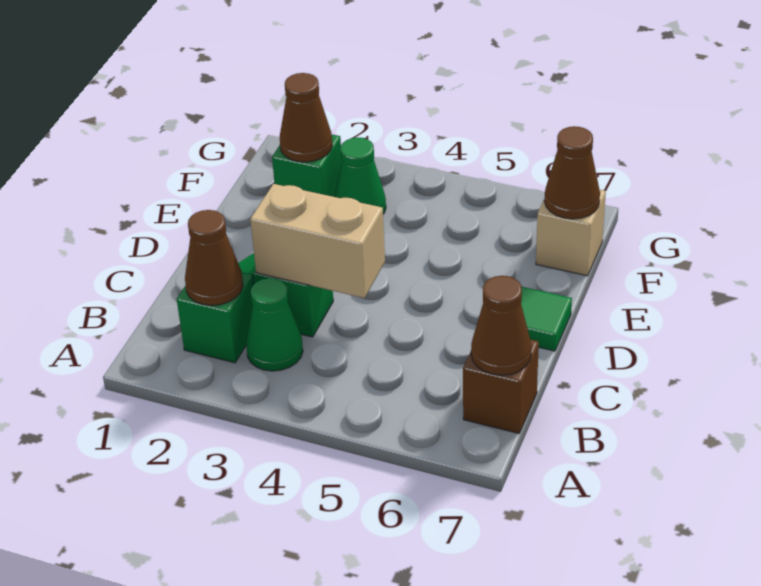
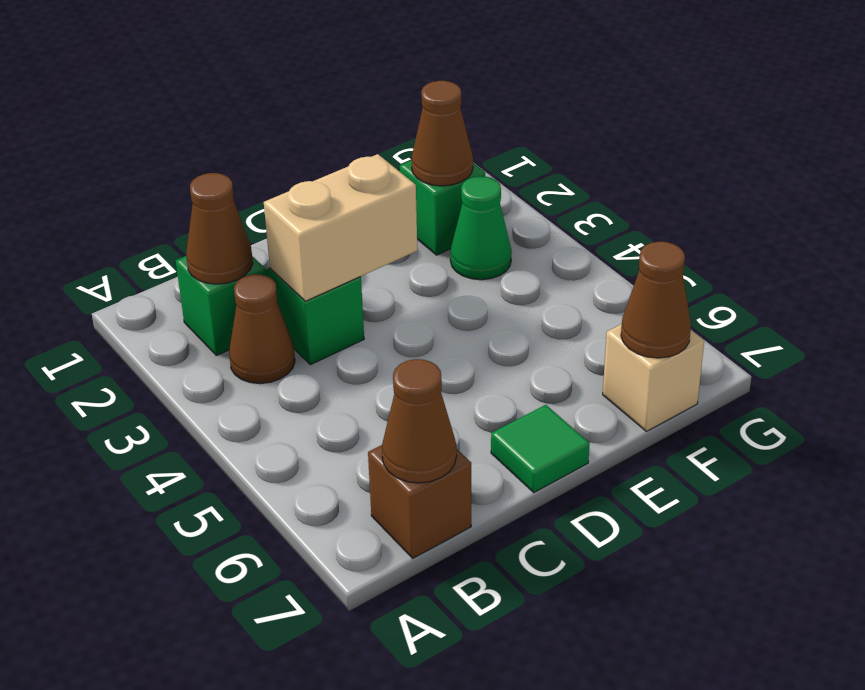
green cone B3 level 1 -> brown cone B3 level 1
tan brick C3:C4 level 2 -> tan brick C3:D3 level 2

